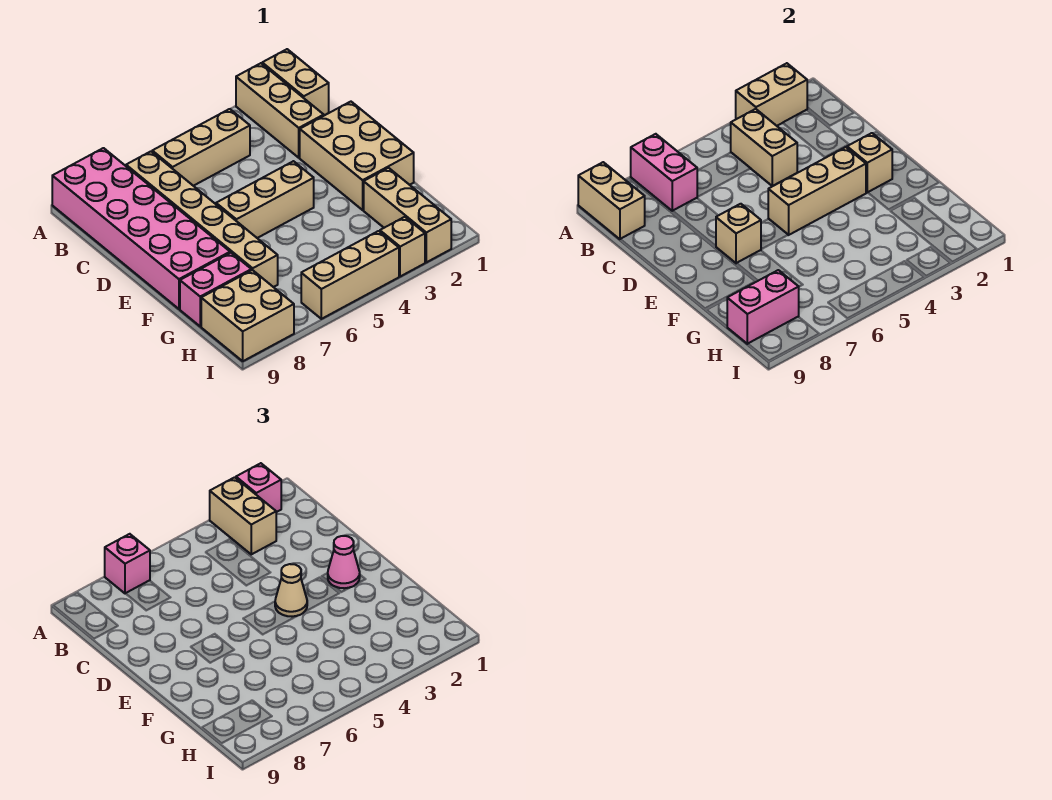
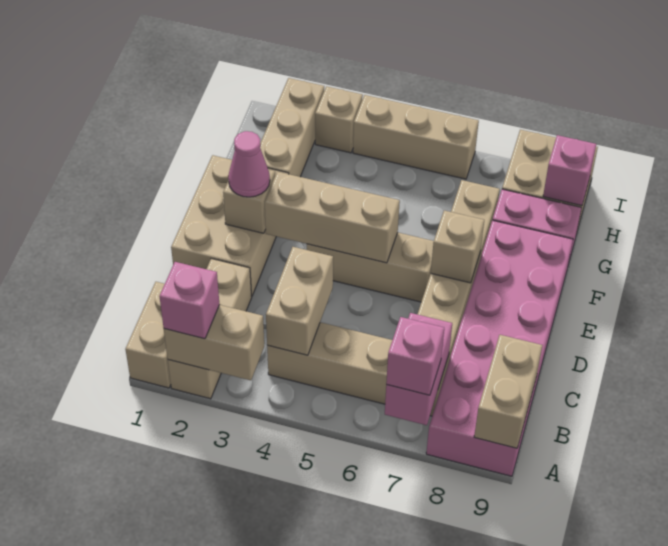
tan brick A3:B3 level 3 -> none
tan cone E4 level 3 -> none
pink brick H8:H9 level 2 -> pink brick H9 level 2

